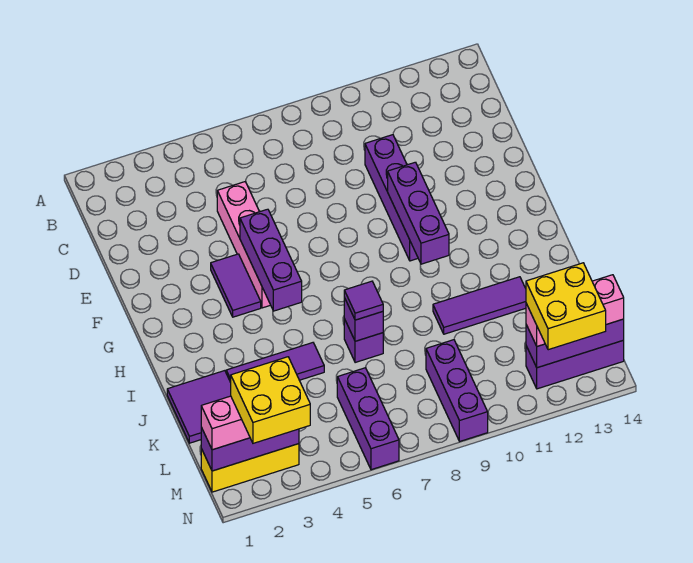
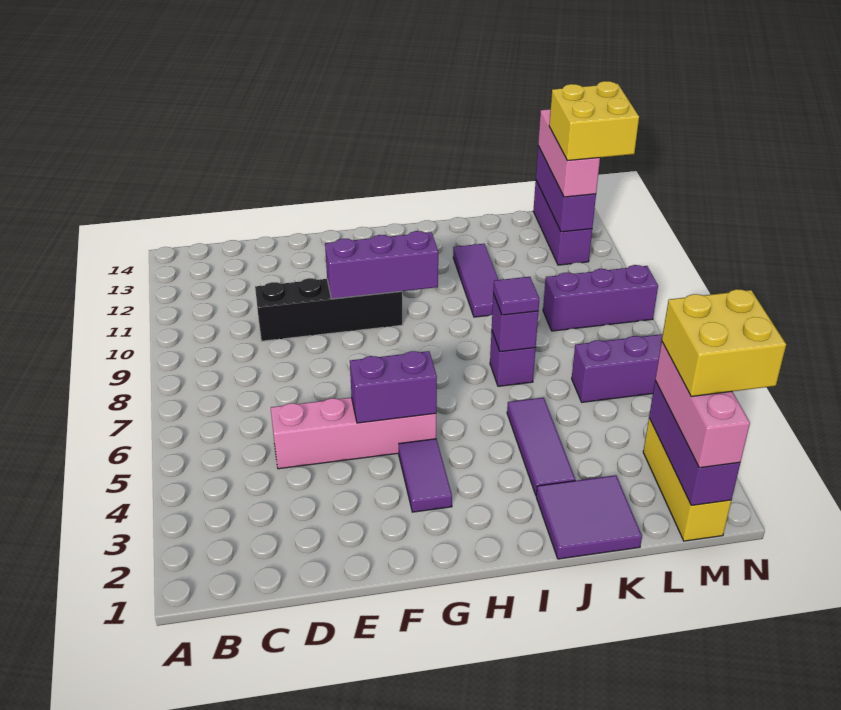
purple brick D10:G10 level 1 -> black brick D10:G10 level 1
purple tile F4:G4 level 1 -> purple tile G3:G4 level 1
purple brick F5:H5 level 2 -> purple brick F5:G5 level 2

